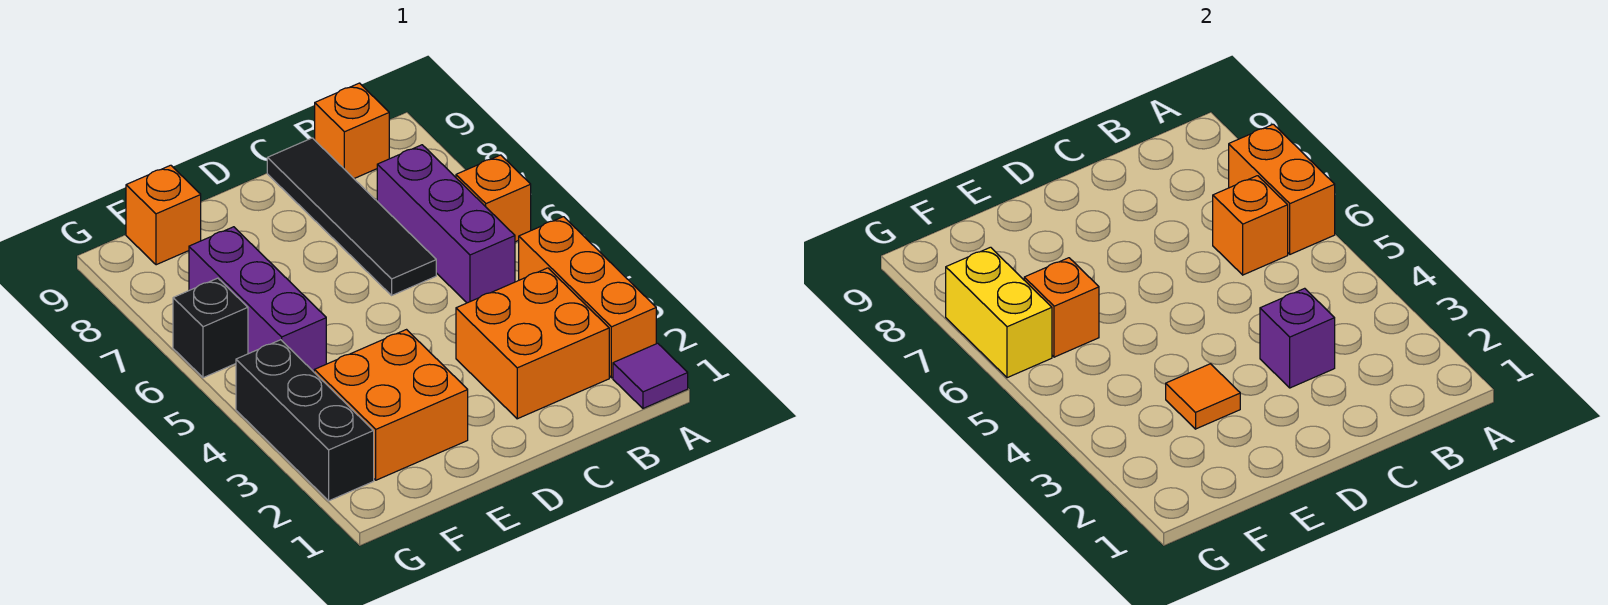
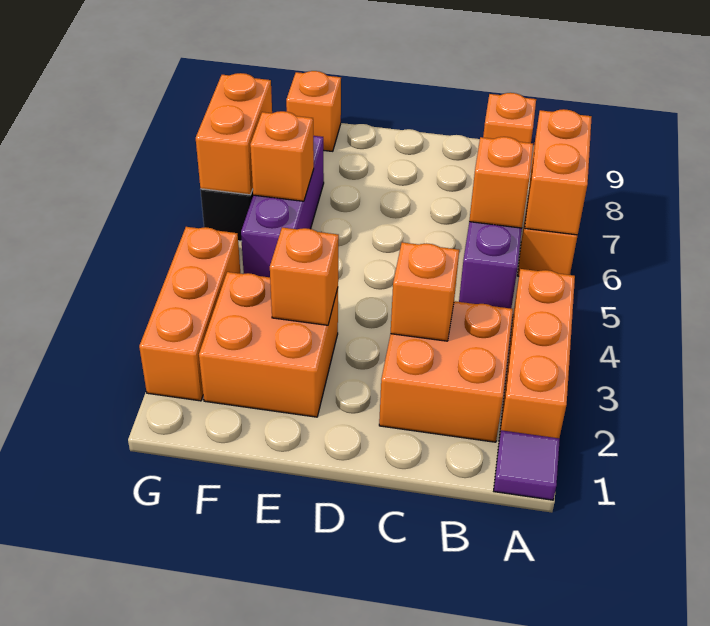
purple brick C3 level 2 -> orange brick C3 level 2
black tile C6:C9 level 1 -> none
orange tile E3 level 2 -> orange brick E3 level 2
black brick G2:G4 level 1 -> orange brick G2:G4 level 1
yellow brick G6:G7 level 2 -> orange brick G6:G7 level 2

